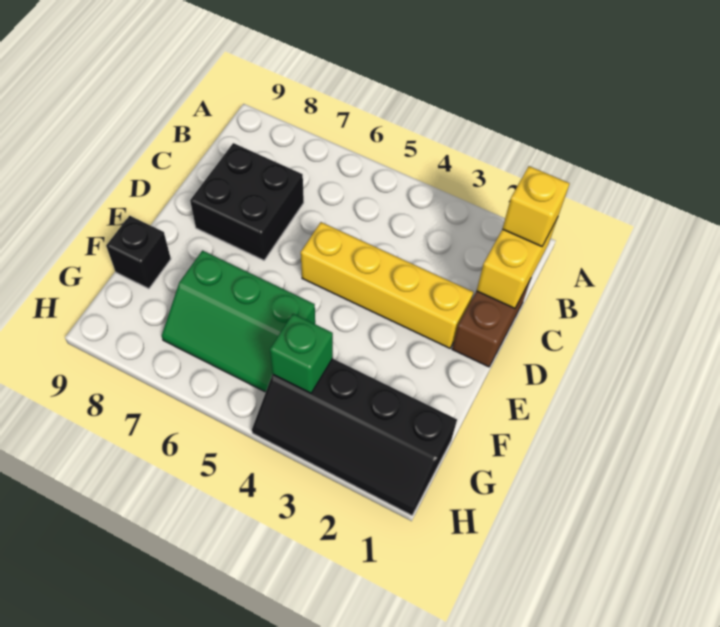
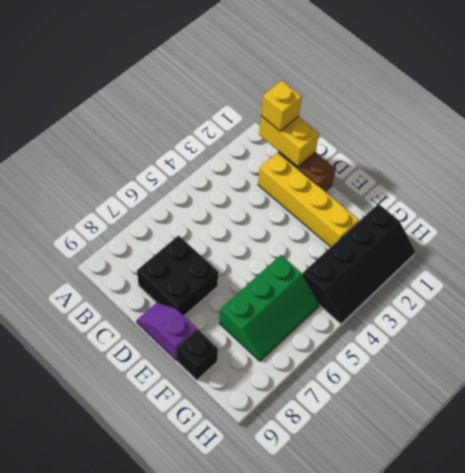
yellow brick D2:D5 level 1 -> yellow brick C2:F2 level 1
none -> purple slope D9:E9 level 1 top E
green brick G4 level 2 -> none

